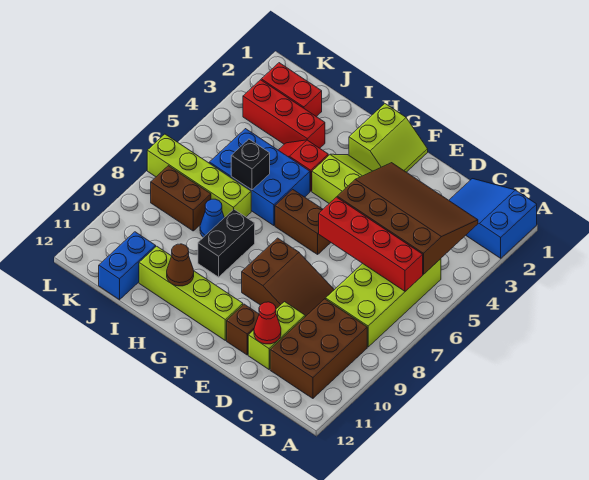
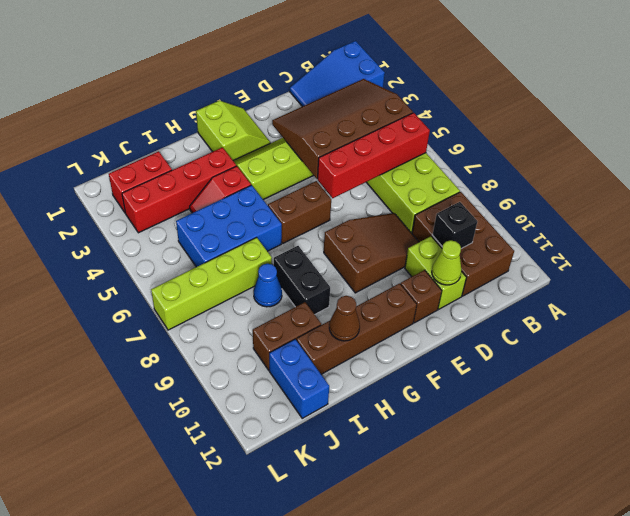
red cone D11 level 2 -> lime cone D11 level 2
lime brick F11:I11 level 1 -> brown brick F11:I11 level 1
red brick I3:K3 level 1 -> red brick H3:K3 level 1
black brick I6 level 2 -> black brick C10 level 2
brown brick J8:K8 level 1 -> brown brick I10:J10 level 1

